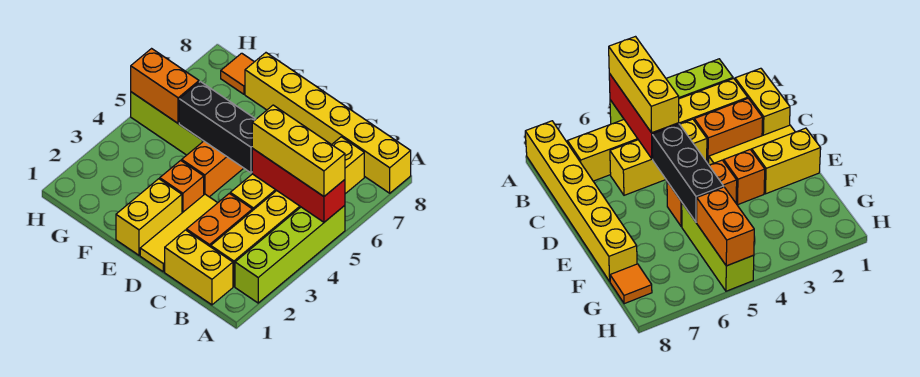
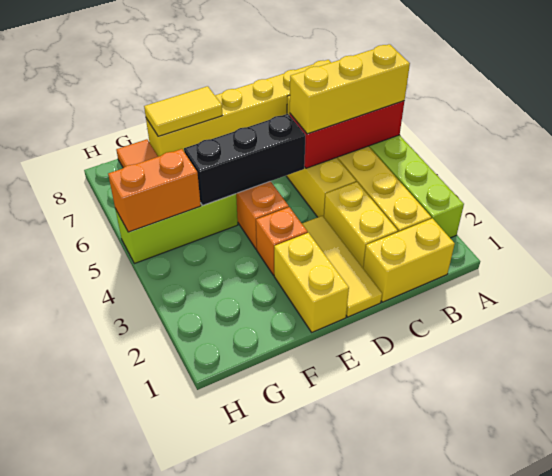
orange brick C2:C3 level 1 -> yellow brick C2:C3 level 1
none -> yellow tile E8:F8 level 2

